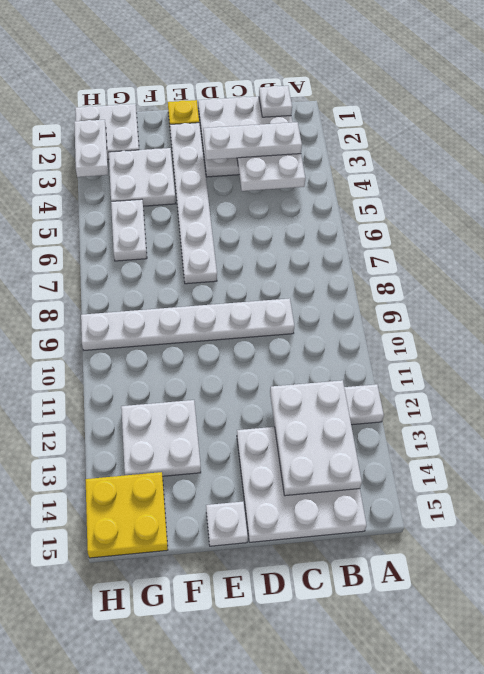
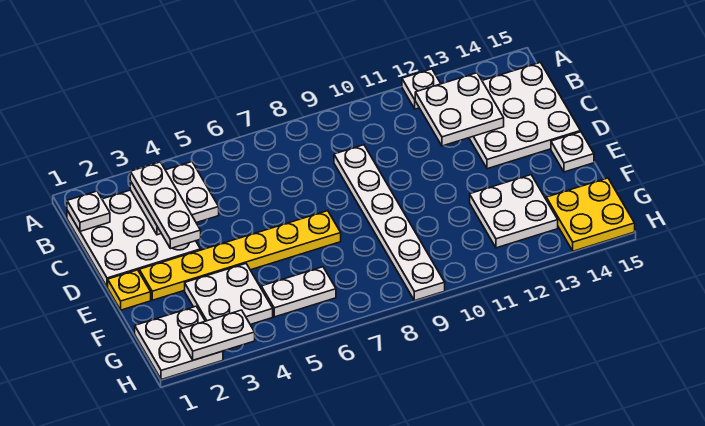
white plate B12:C14 level 2 -> white plate B12:C13 level 2
white plate E2:E7 level 1 -> yellow plate E2:E7 level 1

